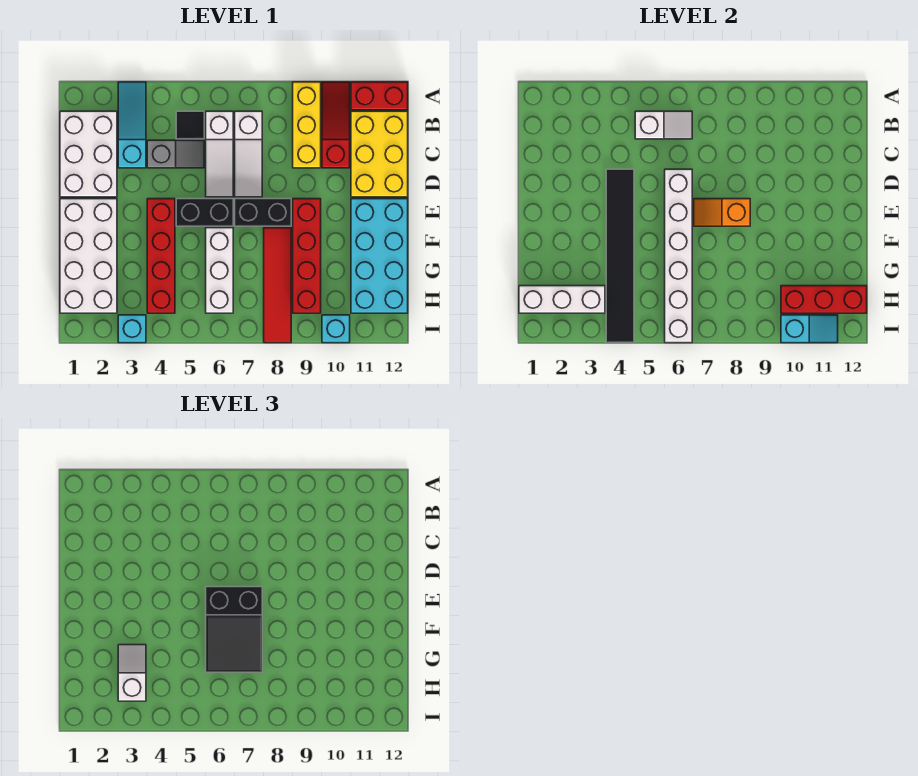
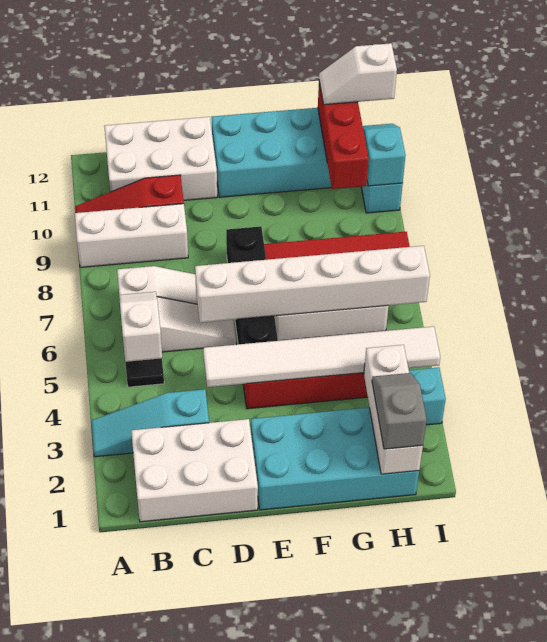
yellow brick A9:C9 level 1 -> white brick A9:C9 level 1
red brick A11:A12 level 1 -> none
yellow brick B11:D12 level 1 -> white brick B11:D12 level 1
grey slope C4:C5 level 1 top 4 -> grey slope H1:H2 level 3 top 1
black tile D4:I4 level 2 -> white tile D4:I4 level 2
white brick E1:H2 level 1 -> cyan brick E1:H2 level 1
black slope E6:G7 level 3 top E -> none
orange slope E7:E8 level 2 top 8 -> none
red brick E9:H9 level 1 -> none
white slope G3:H3 level 3 top H -> white slope H12:I12 level 3 top I

